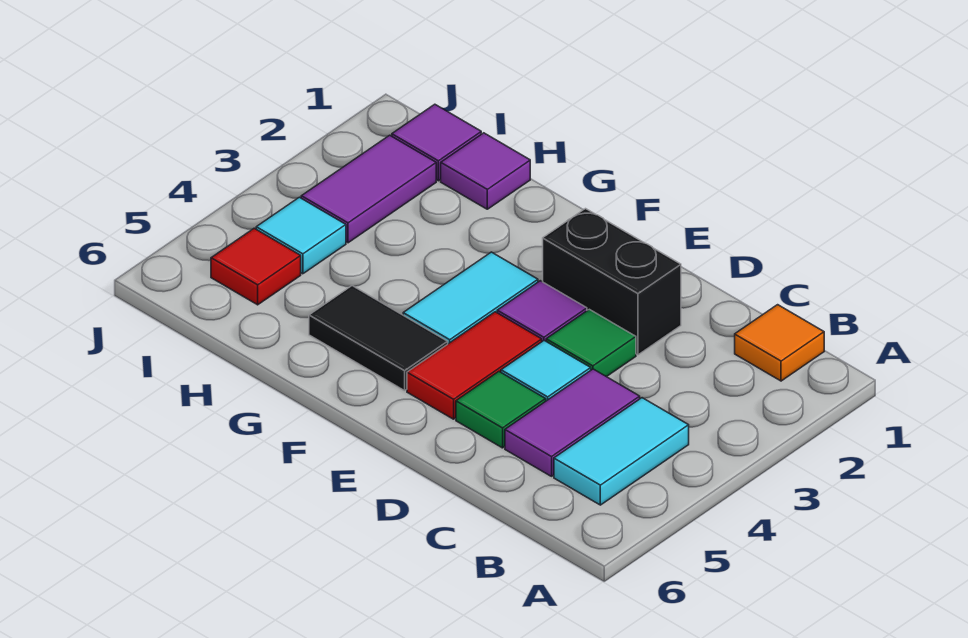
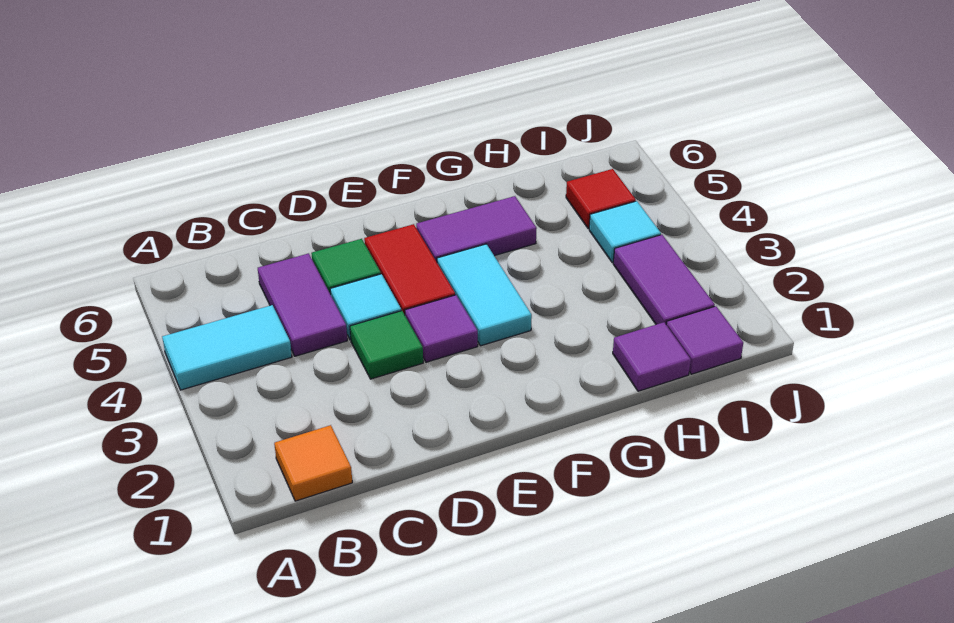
cyan tile B4:B5 level 1 -> cyan tile A4:B4 level 1
black brick D2:E2 level 1 -> none
black tile F5:G5 level 1 -> purple tile F5:G5 level 1

